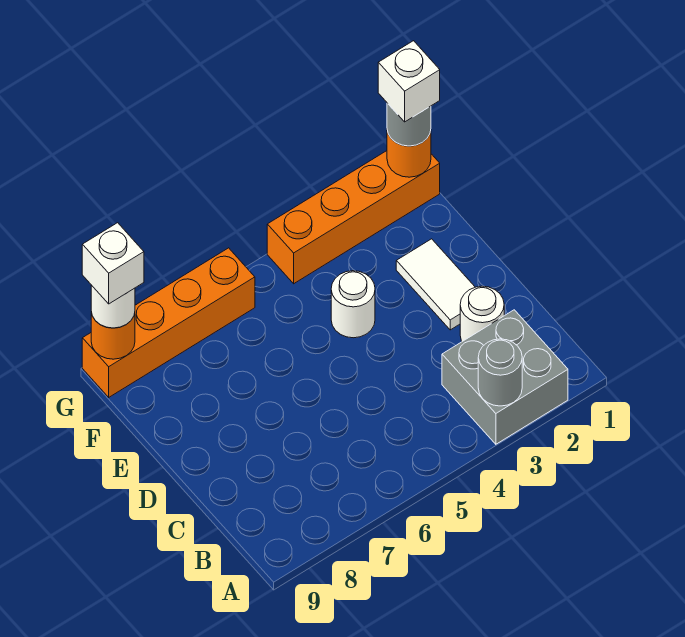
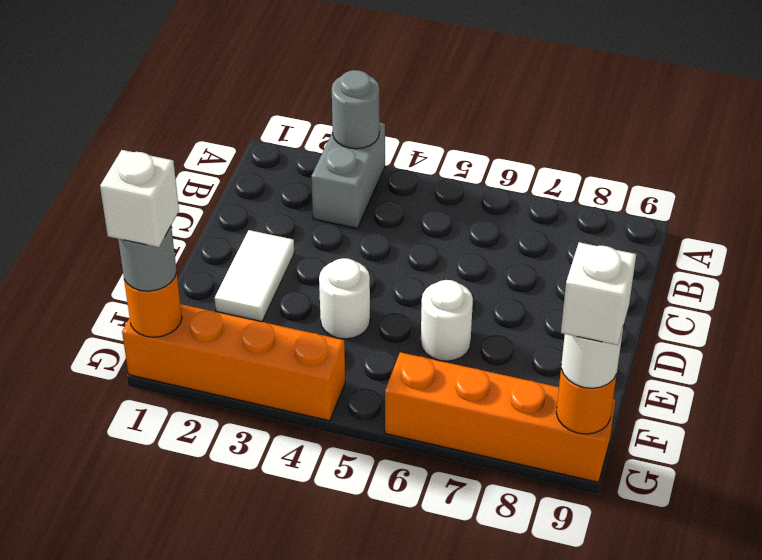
grey brick A2:B3 level 1 -> grey brick A3:B3 level 1
white round brick C2 level 1 -> white round brick E6 level 1

